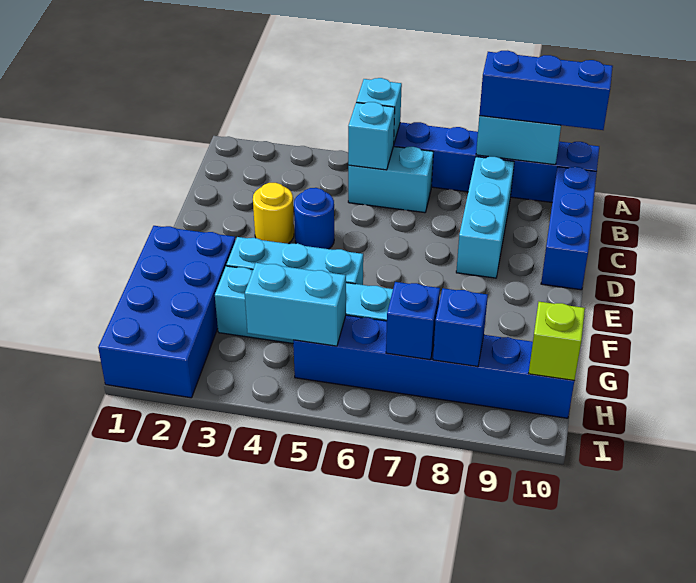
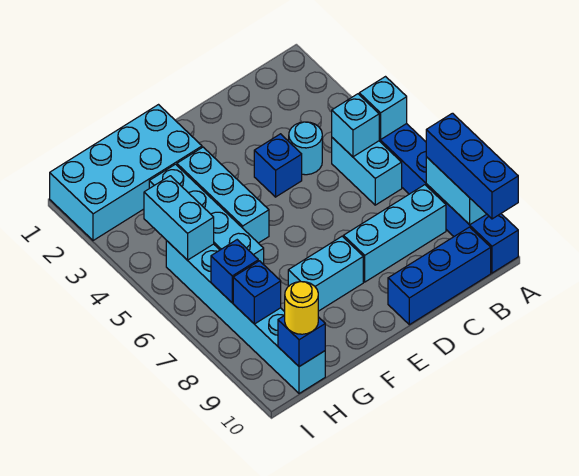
none -> cyan round brick C4 level 1
yellow round brick D3 level 1 -> yellow round brick H10 level 3
blue round brick D4 level 1 -> blue brick D4 level 1
none -> cyan brick E8:F8 level 1
blue brick F1:I2 level 1 -> cyan brick F1:I2 level 1
blue brick H5:H10 level 1 -> cyan brick H5:H10 level 1
lime brick H10 level 2 -> blue brick H10 level 2

